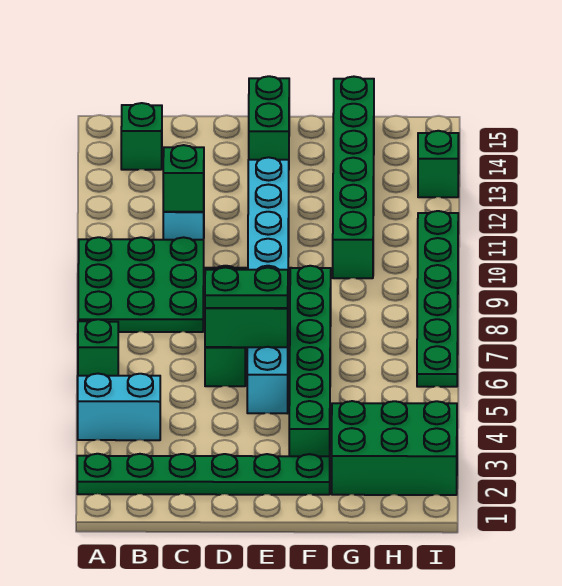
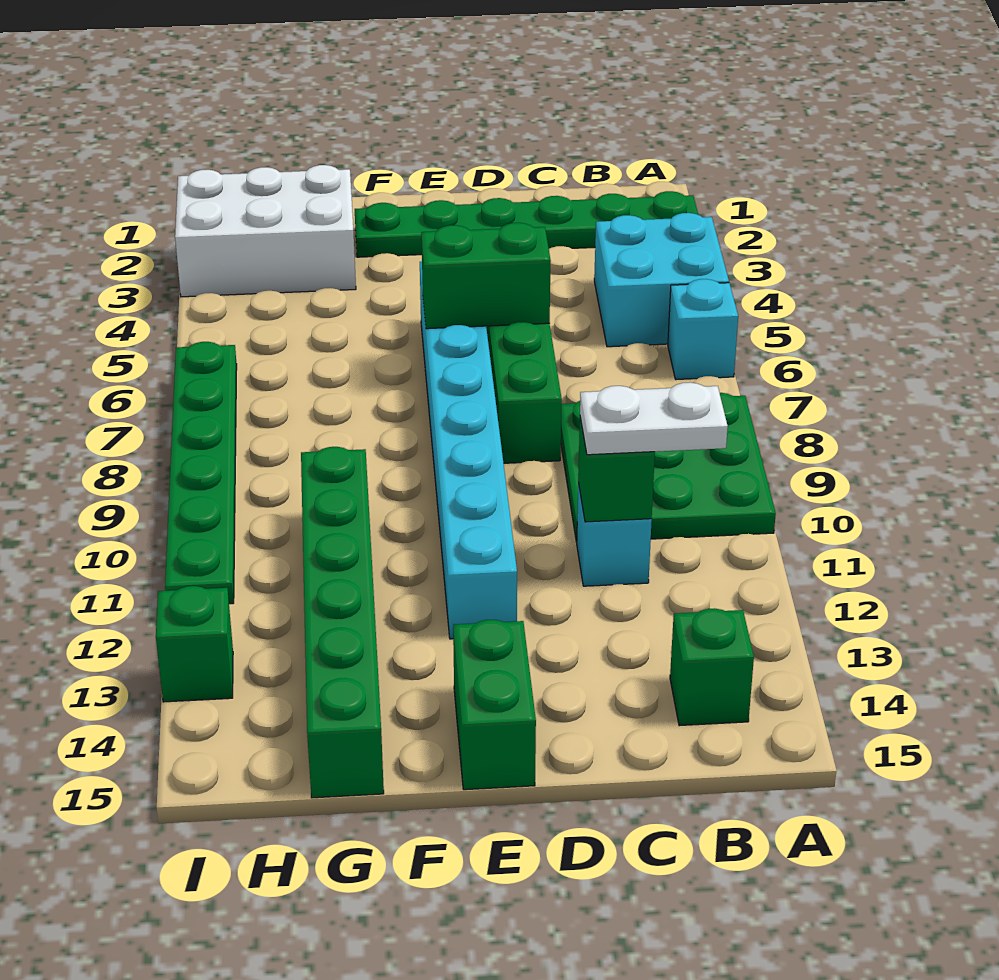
cyan brick A4:B4 level 1 -> cyan brick A4:B5 level 1
green brick A6 level 1 -> cyan brick A6 level 1
none -> white plate B11:C11 level 3
green plate D6:E6 level 3 -> none
green brick F3:F8 level 1 -> none
green brick G2:I3 level 1 -> white brick G2:I3 level 1

